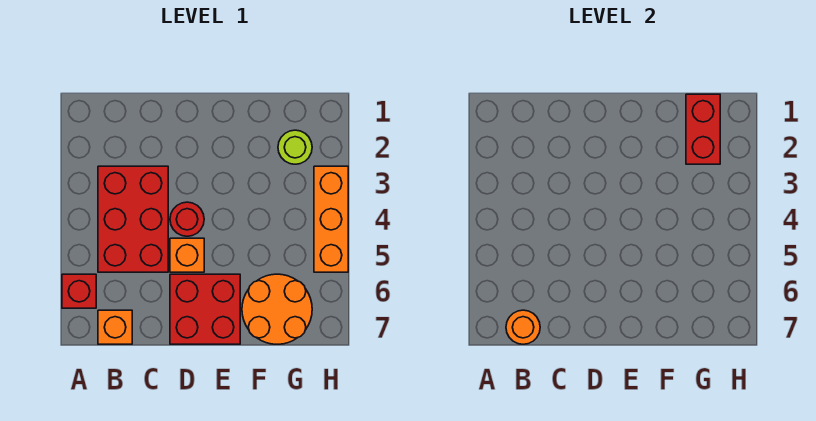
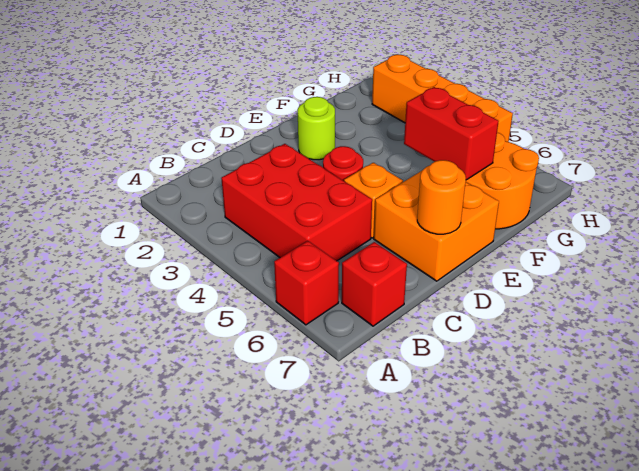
orange brick B7 level 1 -> red brick B7 level 1
orange round brick B7 level 2 -> orange round brick D7 level 2
red brick D6:E7 level 1 -> orange brick D6:E7 level 1
red brick G1:G2 level 2 -> red brick F5:F6 level 2
lime round brick G2 level 1 -> lime round brick E2 level 1
orange brick H3:H5 level 1 -> orange brick H2:H5 level 1

